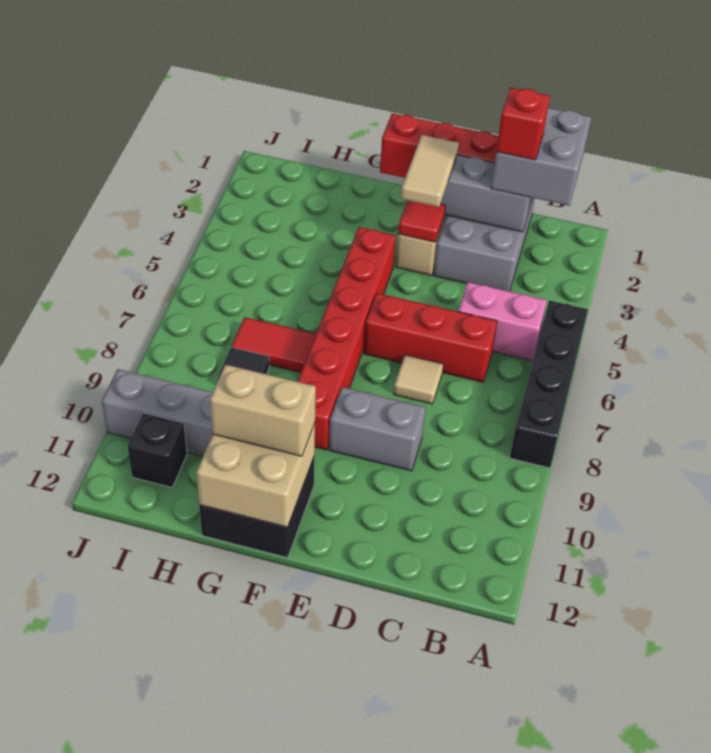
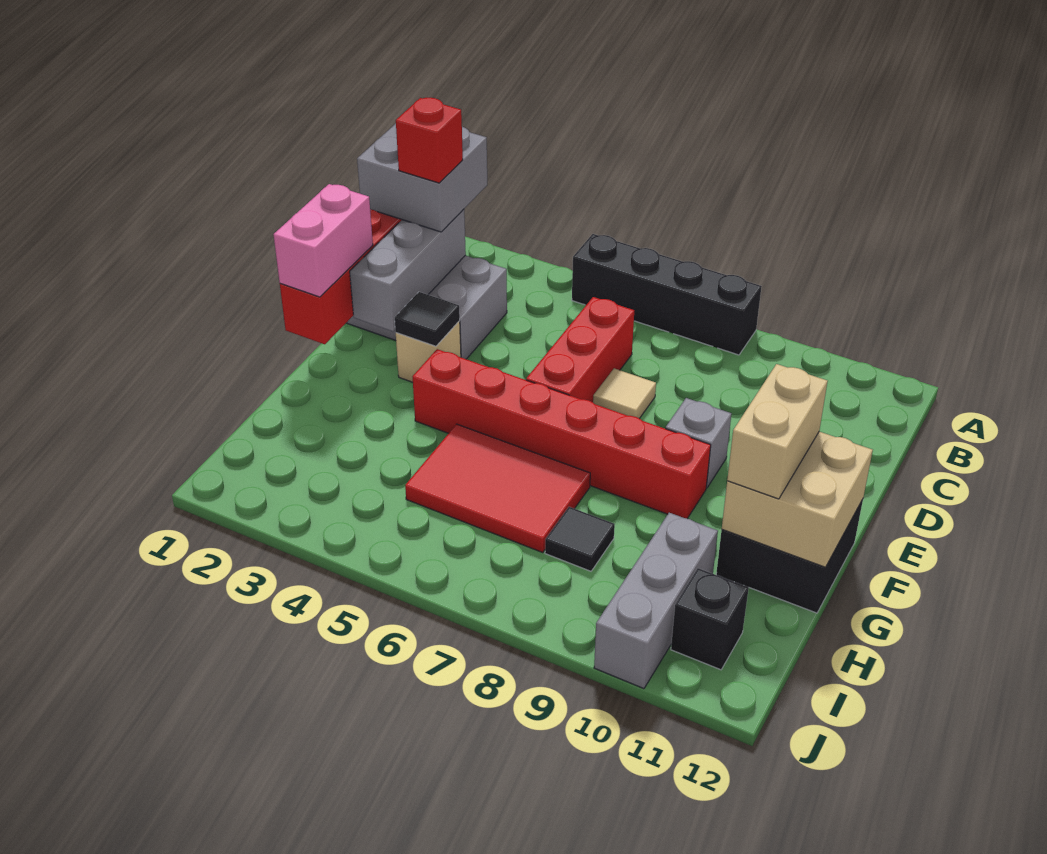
pink brick B5:C5 level 1 -> pink brick E1:F1 level 3
grey brick D9:E9 level 1 -> grey brick E9 level 1
tan tile E2:E3 level 3 -> none
red tile E3 level 2 -> black tile E3 level 2
red tile G7:H7 level 1 -> red tile G5:H7 level 1

